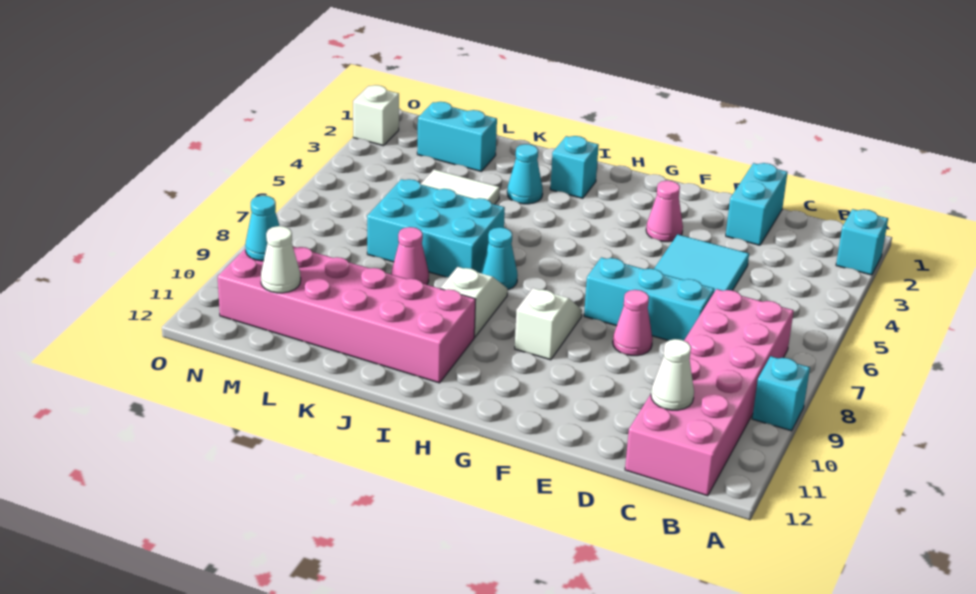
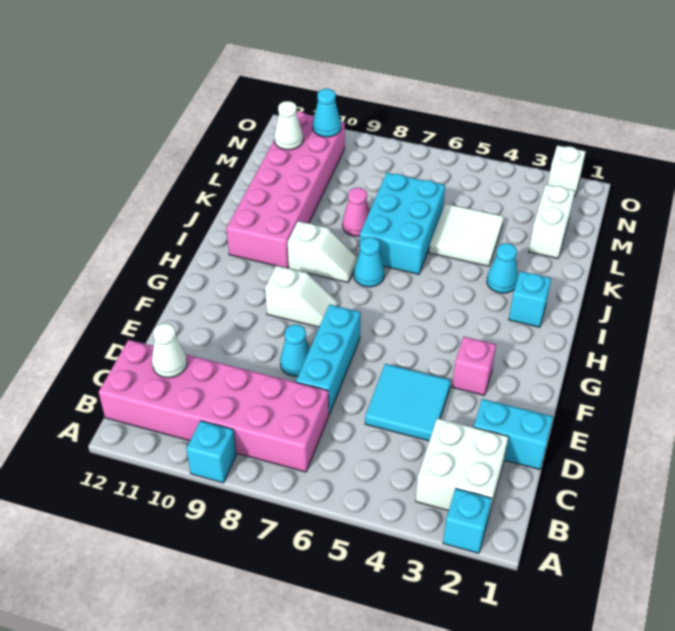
none -> white brick B2:C3 level 1
pink cone E8 level 1 -> cyan cone E8 level 1
pink cone F3 level 1 -> pink brick F3 level 1
cyan brick L2:M2 level 1 -> white brick L2:M2 level 1

